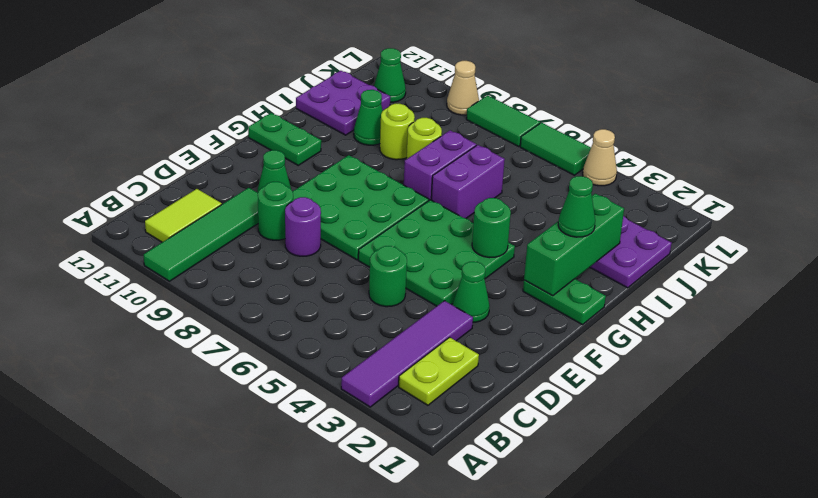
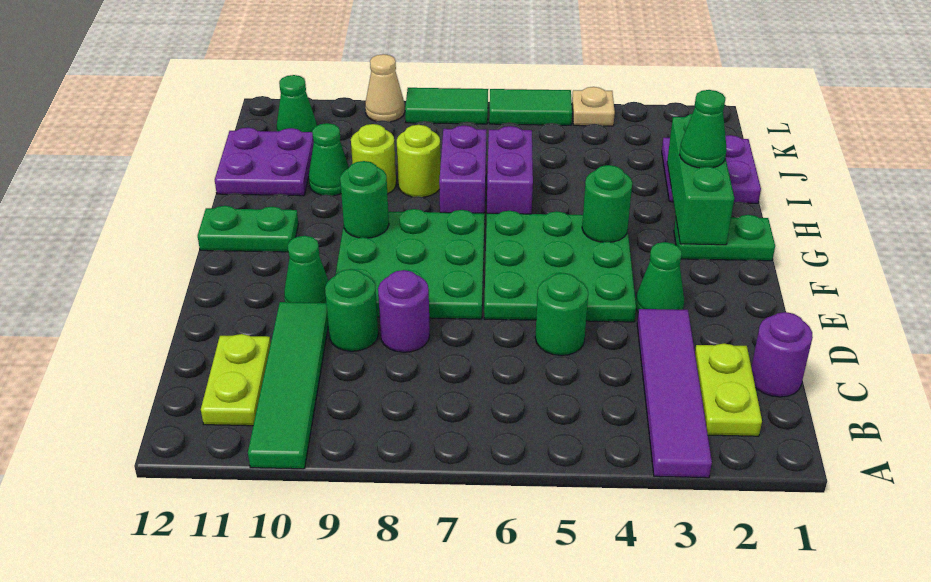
lime tile B11:C11 level 1 -> lime plate B11:C11 level 1
none -> purple round brick C1 level 1
none -> green round brick G9 level 2
tan cone L4 level 1 -> tan plate L4 level 1

